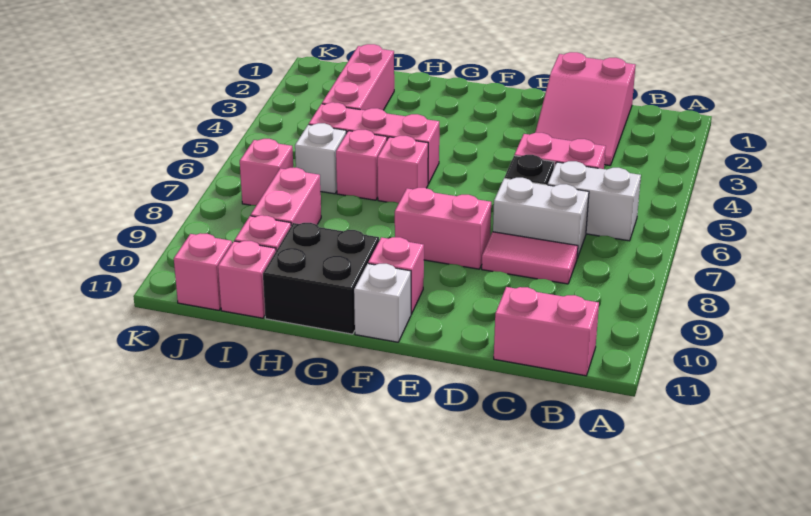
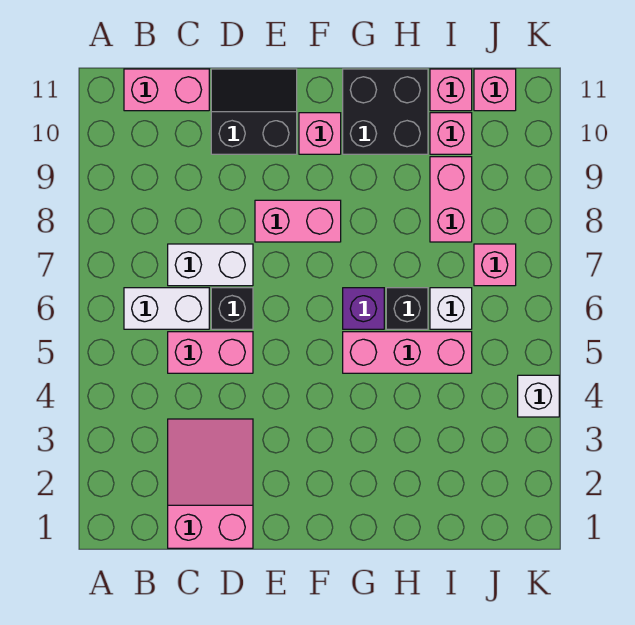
pink tile C8:D8 level 1 -> none
none -> black slope D10:E11 level 1 top 10
white brick F11 level 1 -> white brick K4 level 1
pink brick G6 level 1 -> purple brick G6 level 1
pink brick H6 level 1 -> black brick H6 level 1
pink brick I2:I4 level 1 -> none

